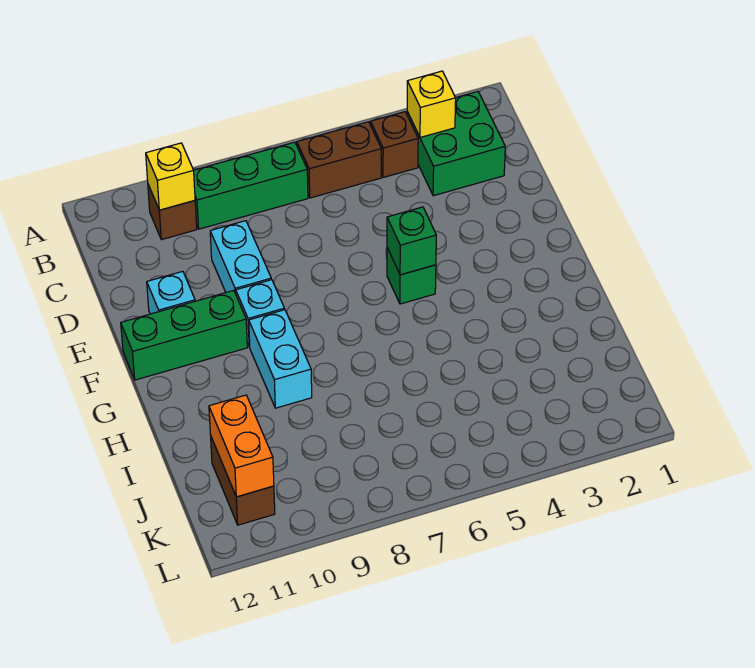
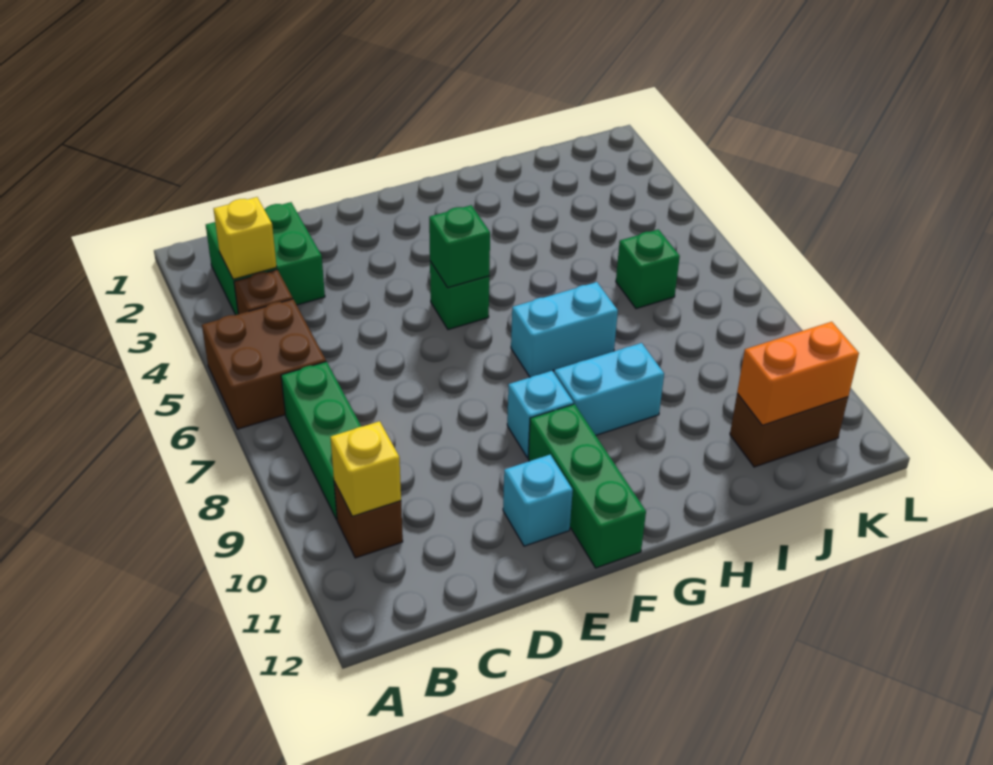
brown brick B5:B6 level 1 -> brown brick A5:B6 level 1
cyan brick D9:E9 level 1 -> cyan brick G7:H7 level 1
none -> green brick J6 level 1

